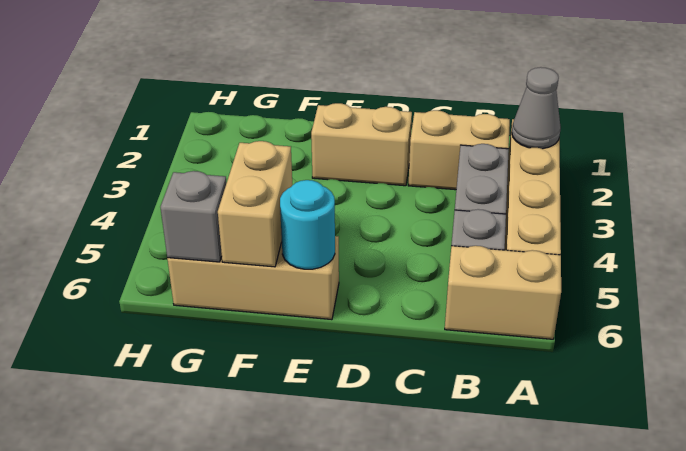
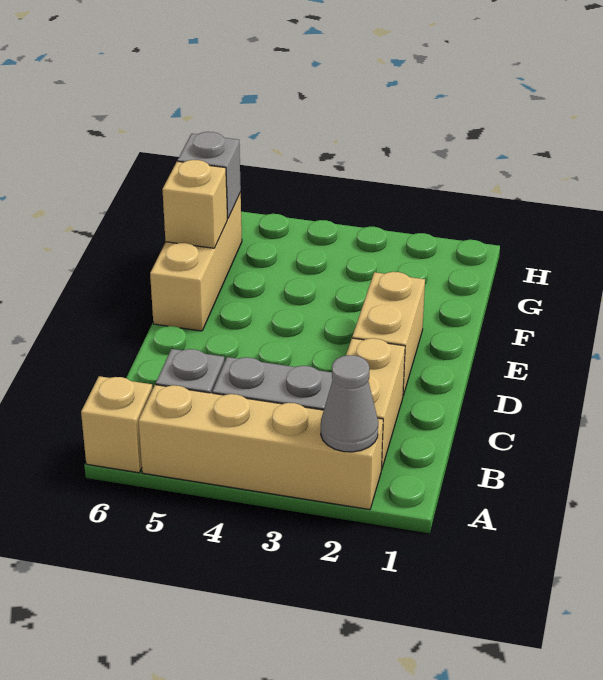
tan brick A6:B6 level 1 -> tan brick A6 level 1
cyan round brick E6 level 2 -> none
tan brick F5:F6 level 2 -> tan brick F6 level 2

